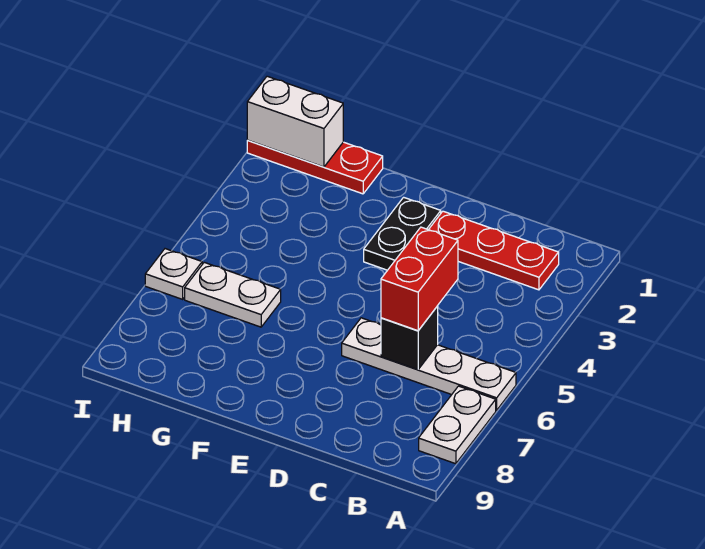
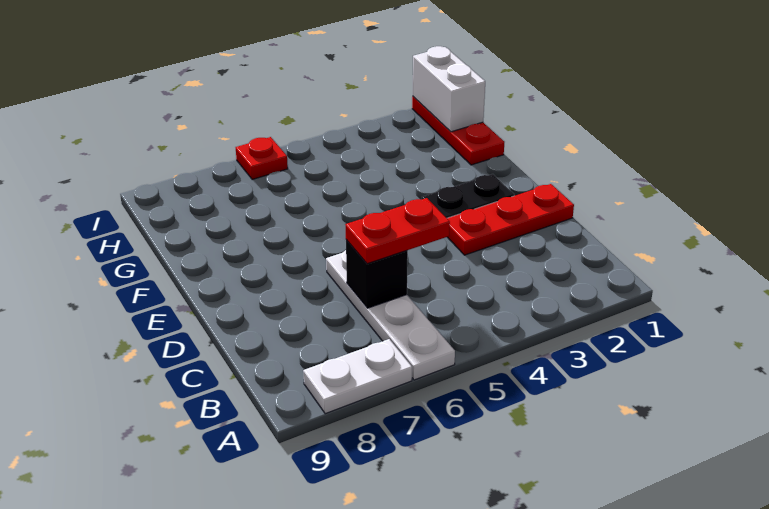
red plate B2:D2 level 1 -> red plate D1:D3 level 1
red brick C5:C6 level 3 -> red plate C5:C6 level 3
white plate G6:H6 level 1 -> none
white plate I6 level 1 -> red plate I6 level 1

